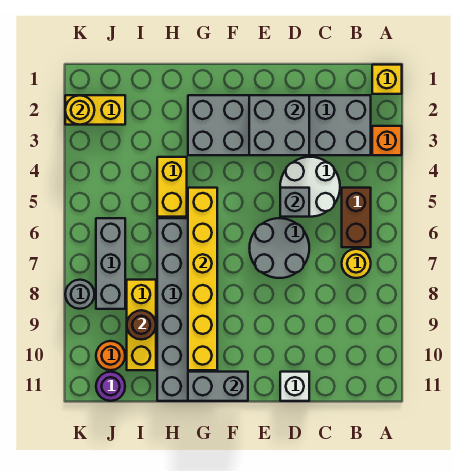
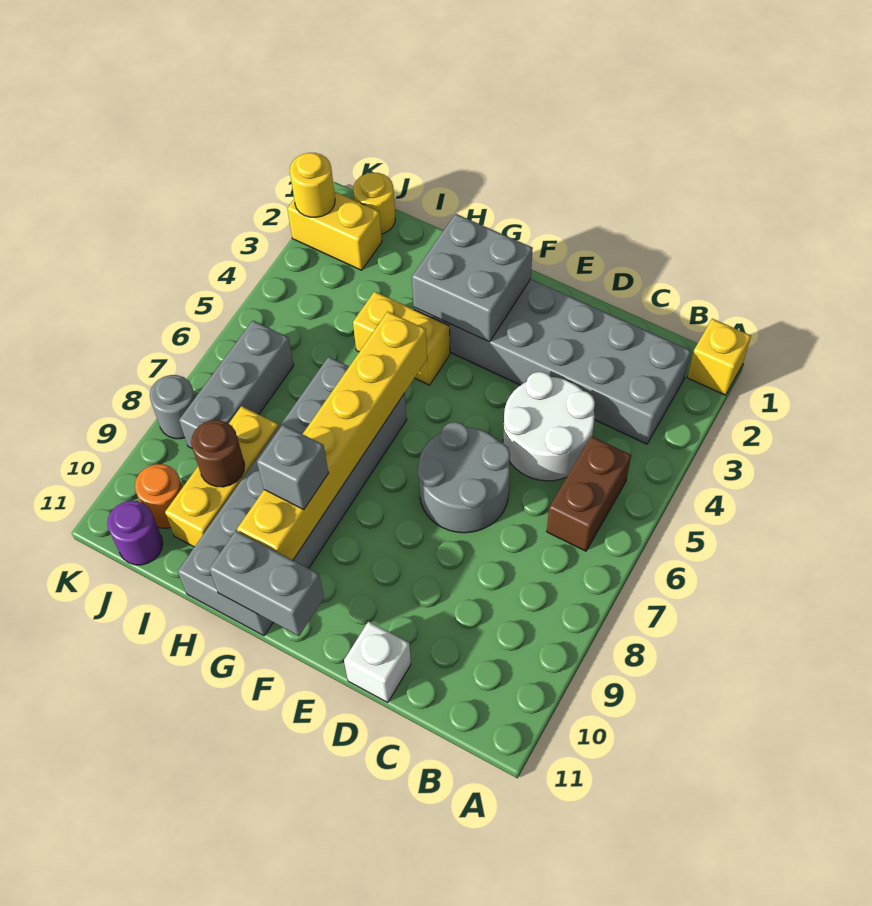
orange brick A3 level 1 -> none
yellow round brick B7 level 1 -> yellow round brick J1 level 1
grey brick D2:E3 level 2 -> grey brick F2:G3 level 2
grey brick D5 level 2 -> grey brick G9 level 3
yellow brick H4:H5 level 1 -> yellow brick G4:H4 level 1

